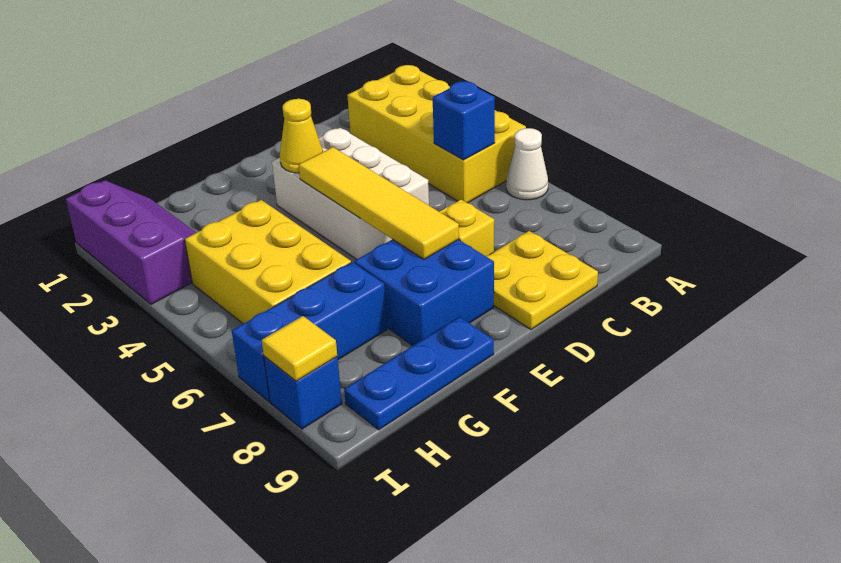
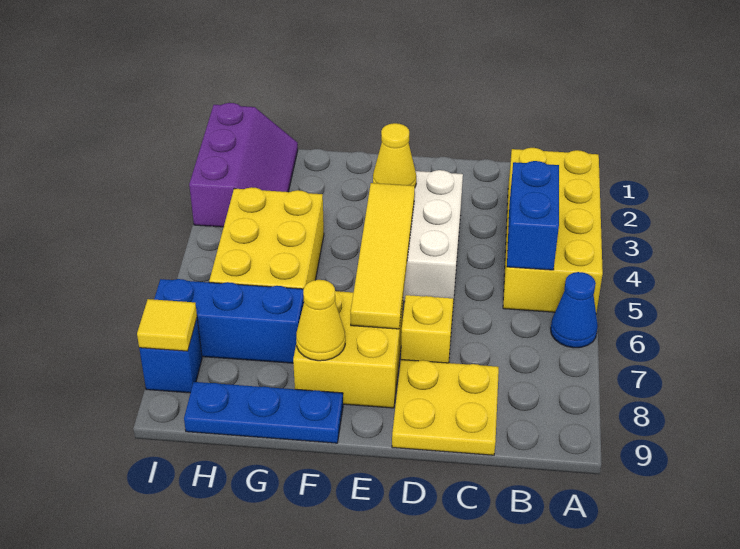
white cone A6 level 1 -> blue cone A6 level 1
blue brick B5 level 2 -> blue brick B4:B5 level 2
blue brick E7:F8 level 1 -> yellow brick E7:F8 level 1
none -> yellow cone F8 level 2

